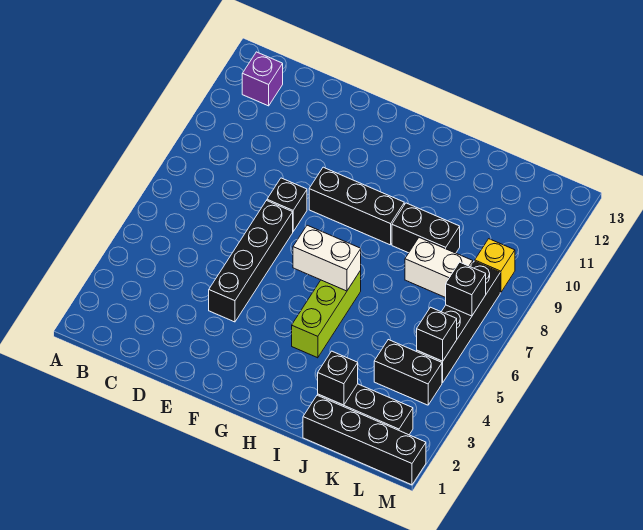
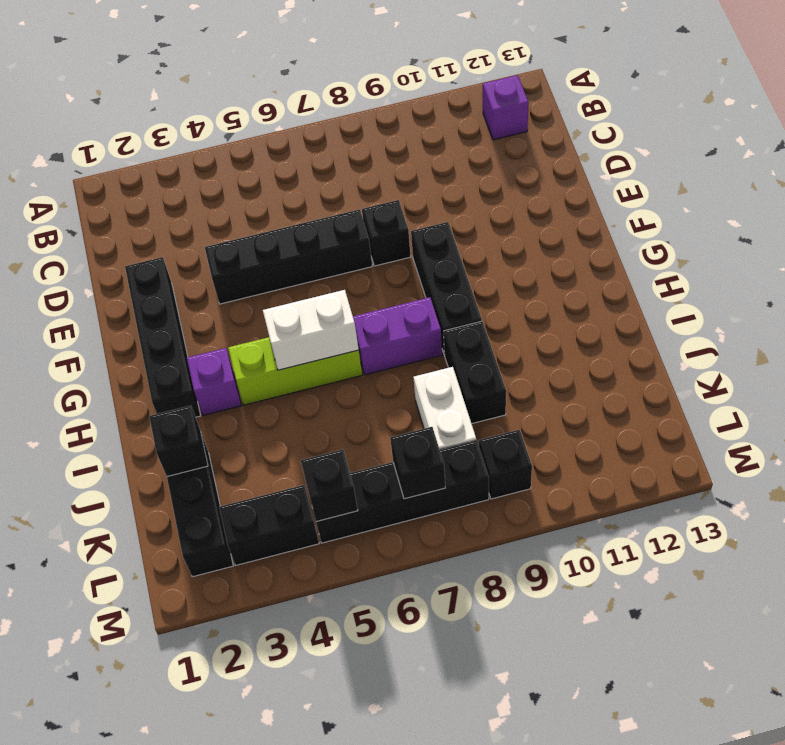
white brick G6:H6 level 2 -> white brick H5:H6 level 2
none -> purple brick H3 level 1
none -> purple brick H7:H8 level 1
black brick J1:M1 level 1 -> black brick E2:H2 level 1
black brick K4:L4 level 1 -> black brick L3:L4 level 1
yellow brick L9 level 1 -> black brick L9 level 1

